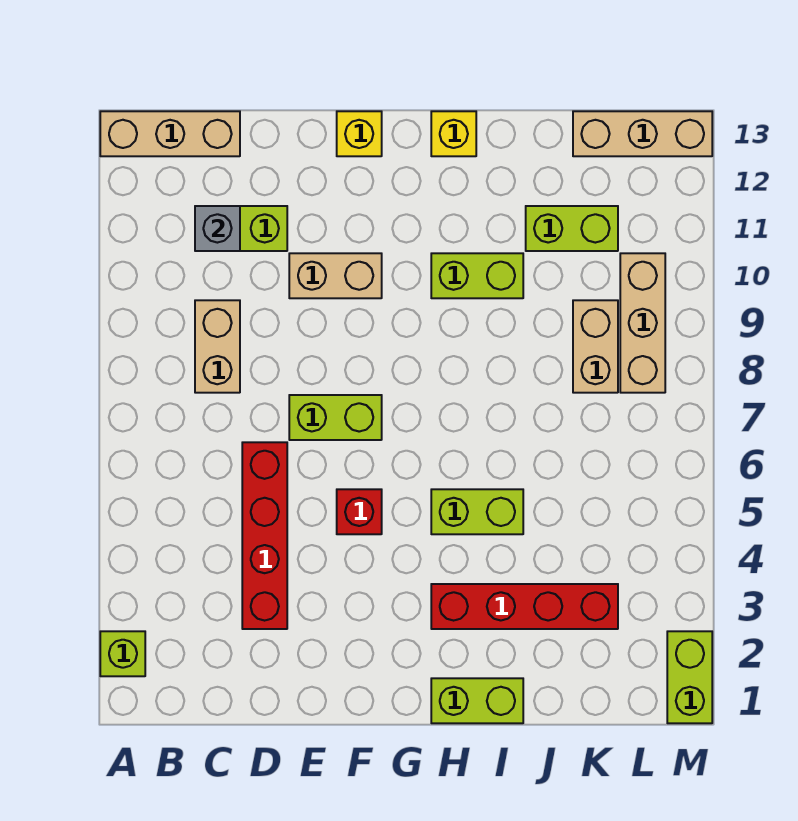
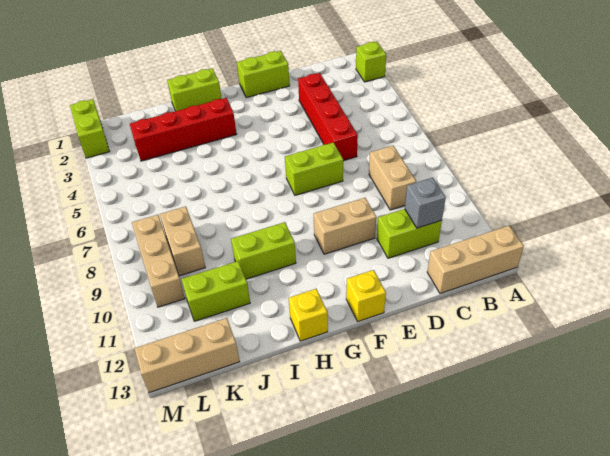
red brick F5 level 1 -> none
lime brick H5:I5 level 1 -> lime brick E1:F1 level 1

